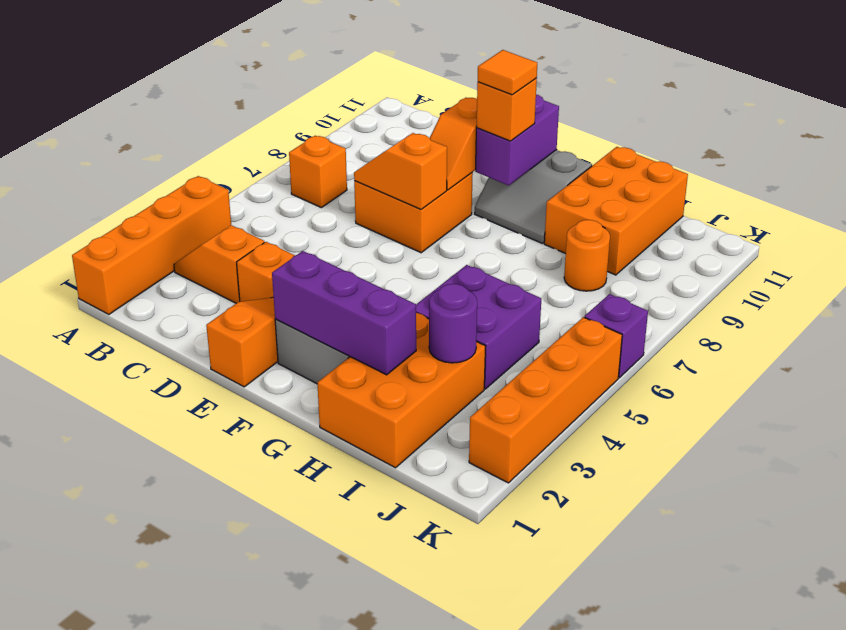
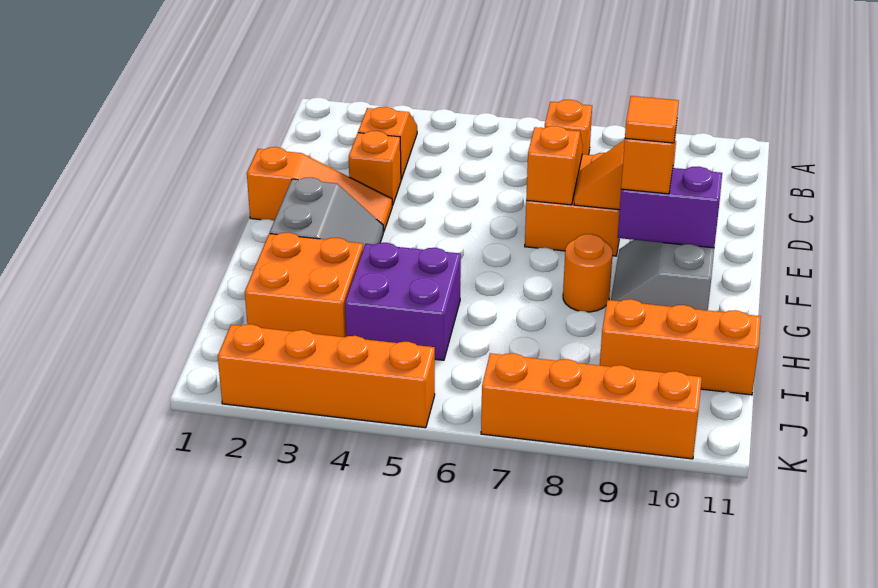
orange brick A1:A4 level 1 -> orange brick K7:K10 level 1
purple brick F2:H2 level 2 -> none
orange brick H1:I3 level 1 -> orange brick H2:I3 level 1
orange brick H9:I11 level 1 -> orange brick I9:I11 level 1
purple round brick I3 level 2 -> none
orange round brick I8 level 1 -> orange round brick G8 level 1
purple brick K6 level 1 -> none

